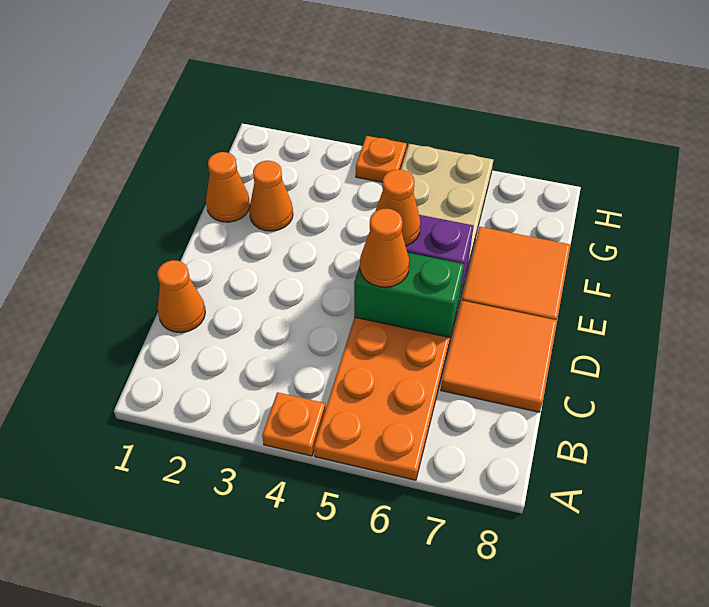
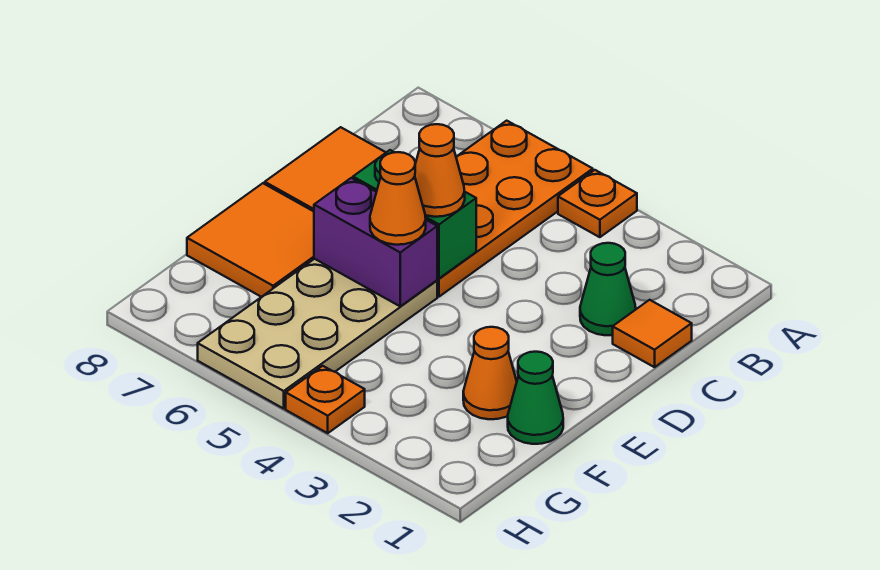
orange cone C1 level 1 -> orange tile C1 level 1
none -> green cone C2 level 1
orange cone F1 level 1 -> green cone F1 level 1

